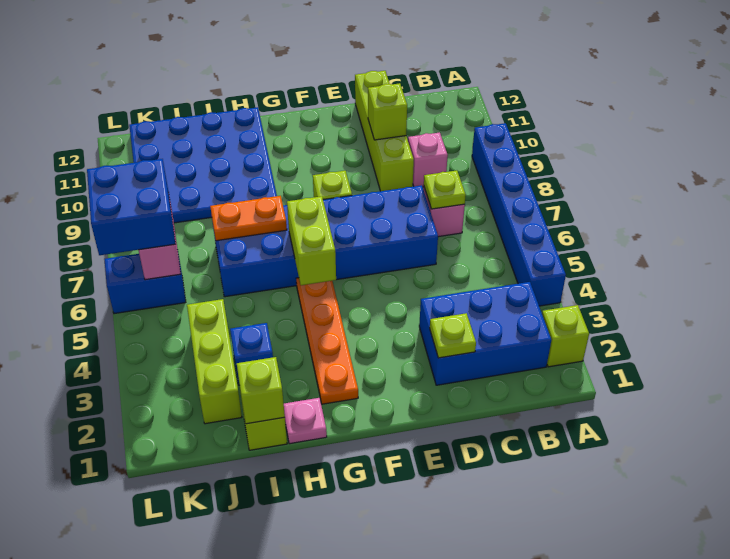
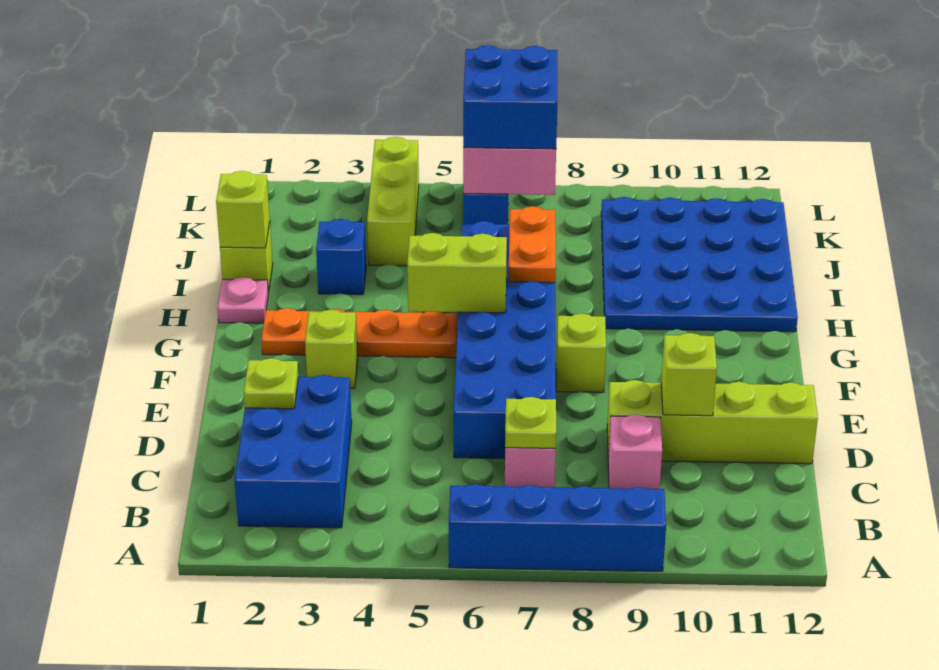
lime brick A2 level 1 -> lime brick F3 level 1
blue brick A4:A9 level 1 -> blue brick A6:A9 level 1
lime brick J2:J4 level 1 -> lime brick J4:L4 level 1

